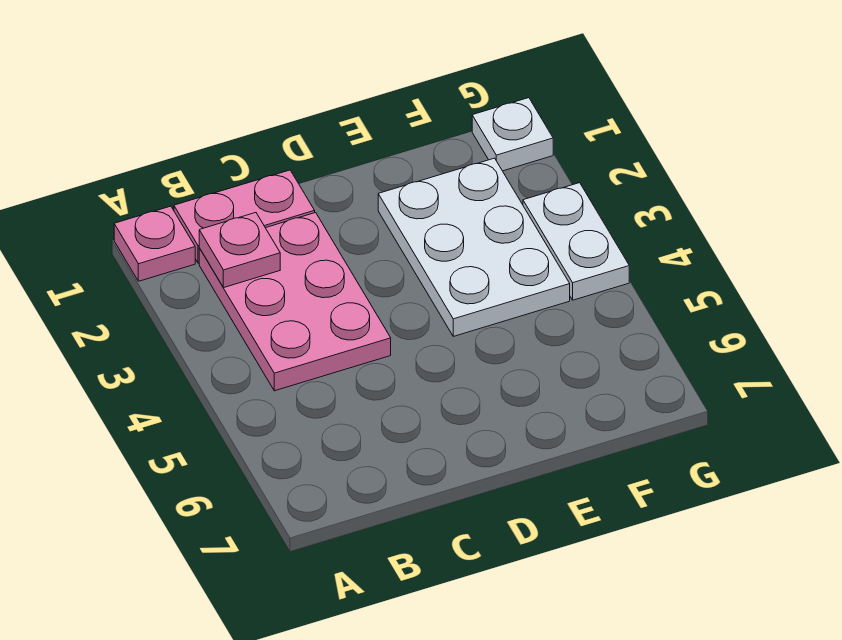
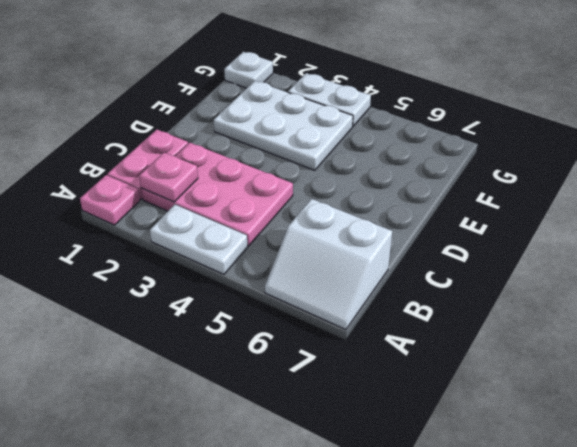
none -> white plate A3:A4 level 1
none -> white slope A6:B7 level 1 top B

